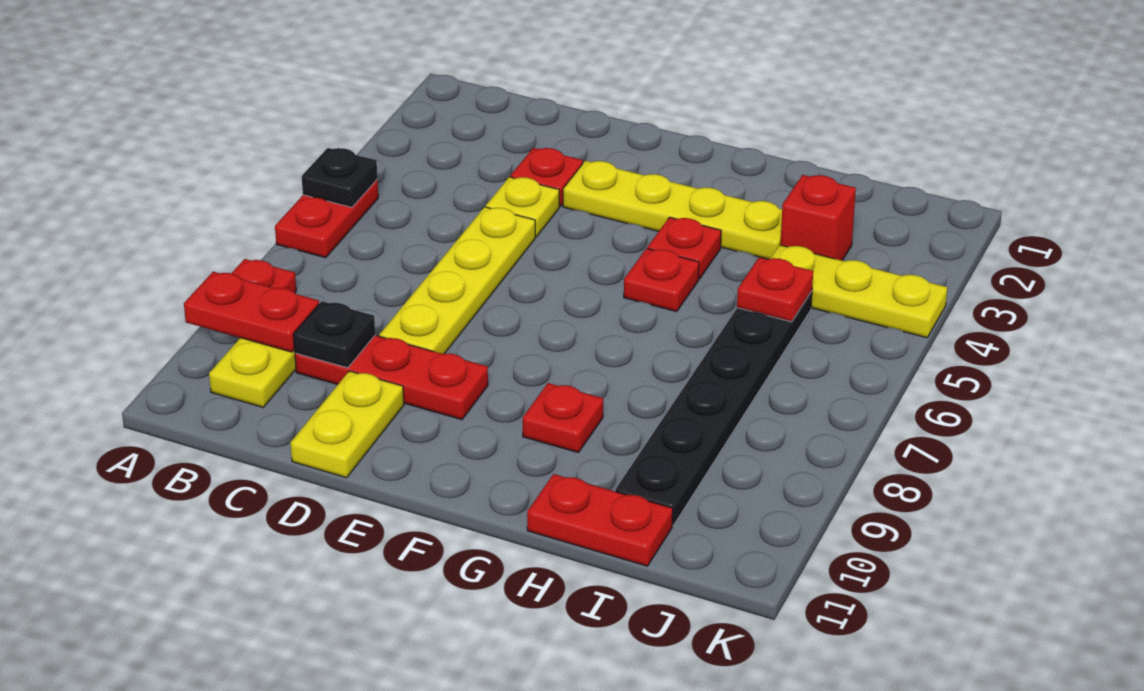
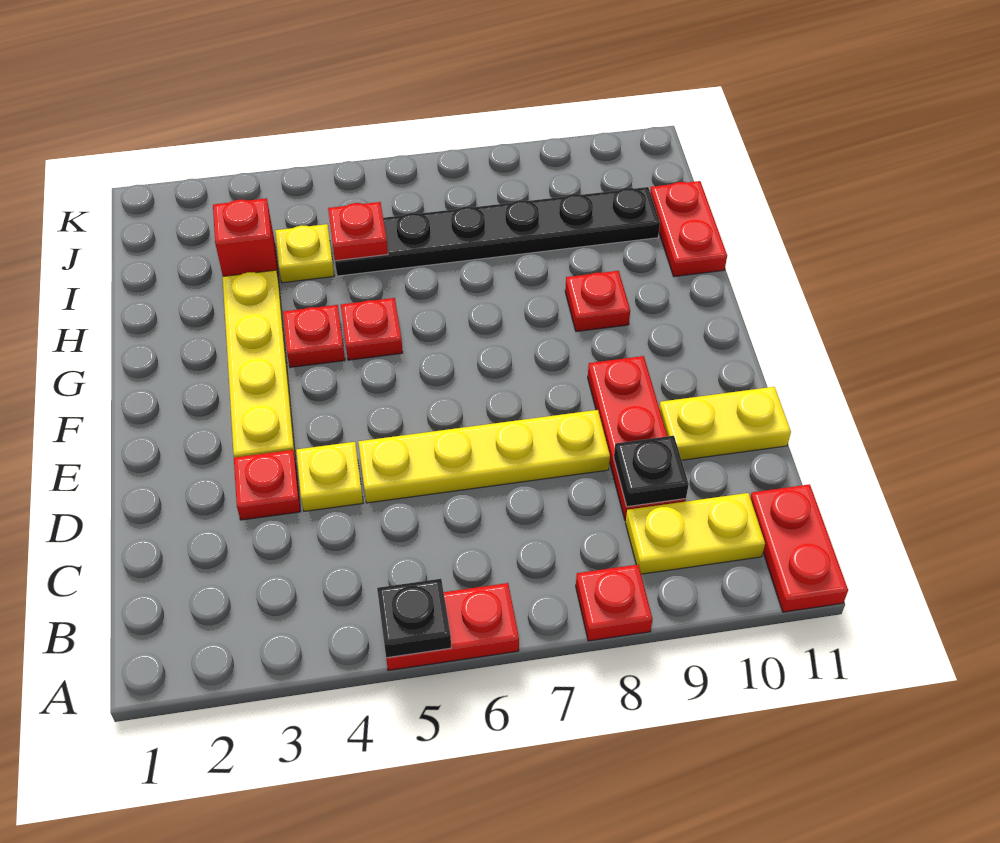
red plate A9:B9 level 2 -> red plate A11:B11 level 1
yellow plate I4:K4 level 1 -> yellow plate I4 level 1

